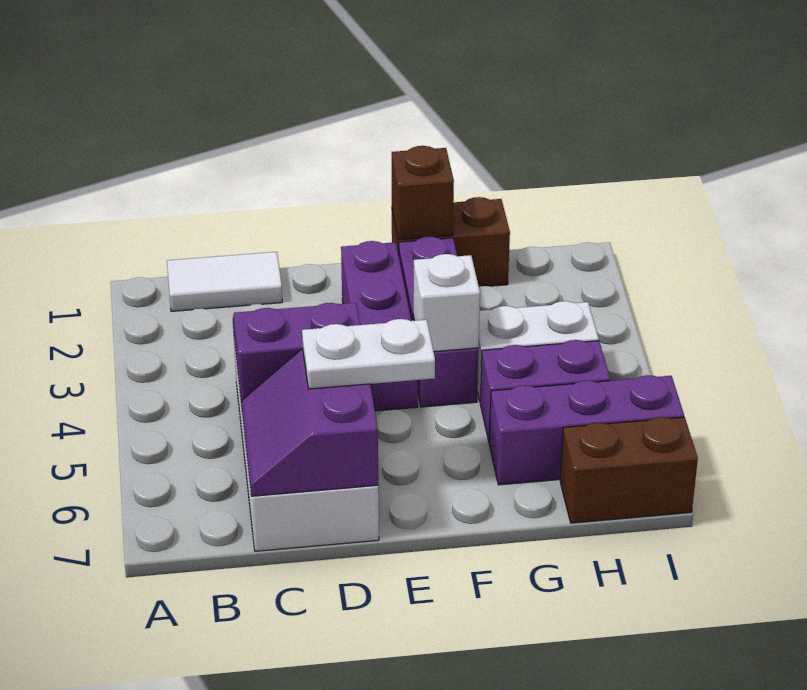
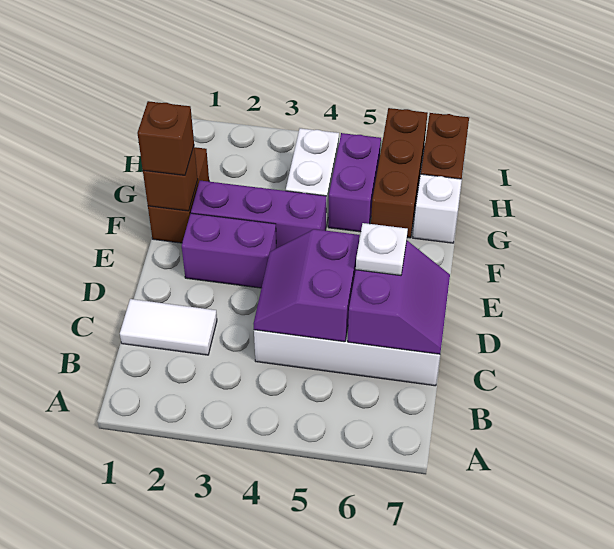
white tile B1:C1 level 1 -> white tile C1:C2 level 1
purple slope C6:D7 level 2 top D -> purple slope C6:D7 level 2 top 6
white plate D6:E6 level 3 -> white plate D6 level 3
purple brick E2:E4 level 1 -> purple brick E2:E3 level 1
none -> brown brick F1 level 3
white brick F4 level 2 -> white brick G7 level 1
purple brick G6:I6 level 1 -> brown brick G6:I6 level 1

